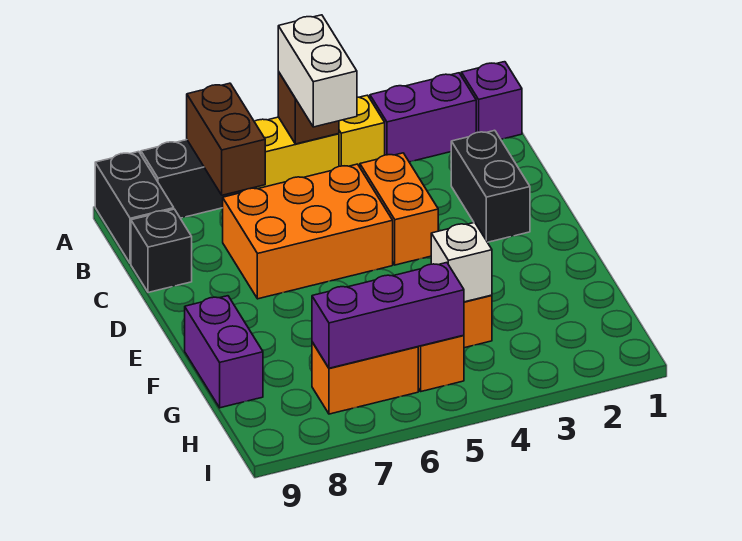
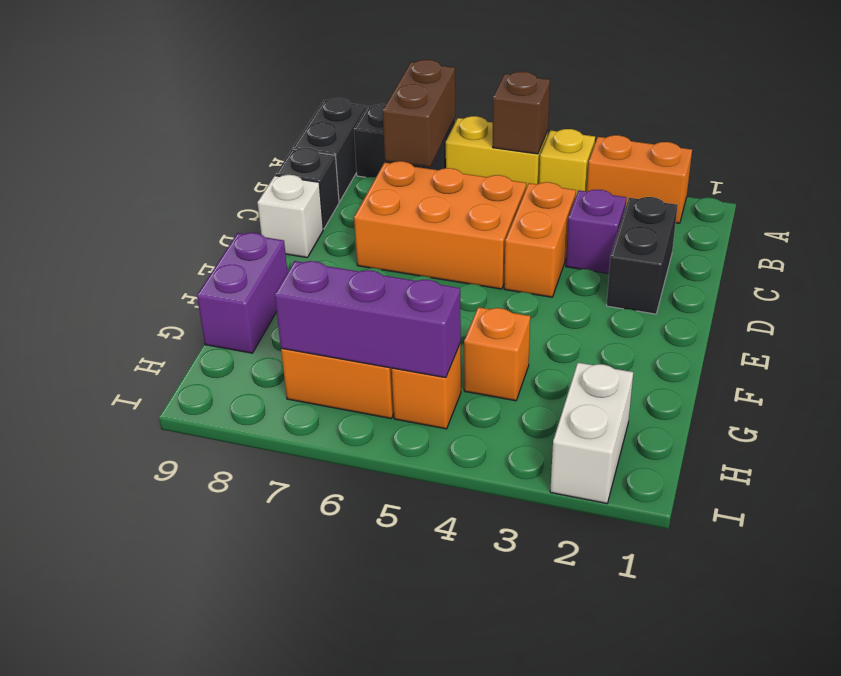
purple brick A1 level 1 -> purple brick C3 level 1
purple brick A2:A3 level 1 -> orange brick A2:A3 level 1
white brick A5:B5 level 3 -> white brick H2:I2 level 1
white brick G4 level 2 -> white brick D9 level 1

